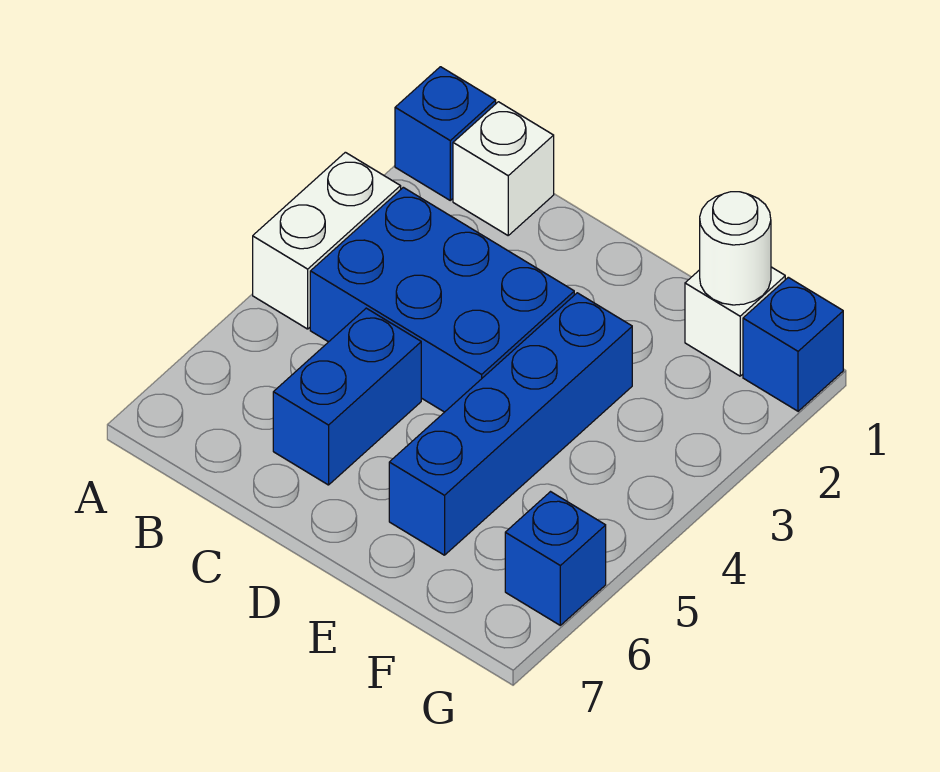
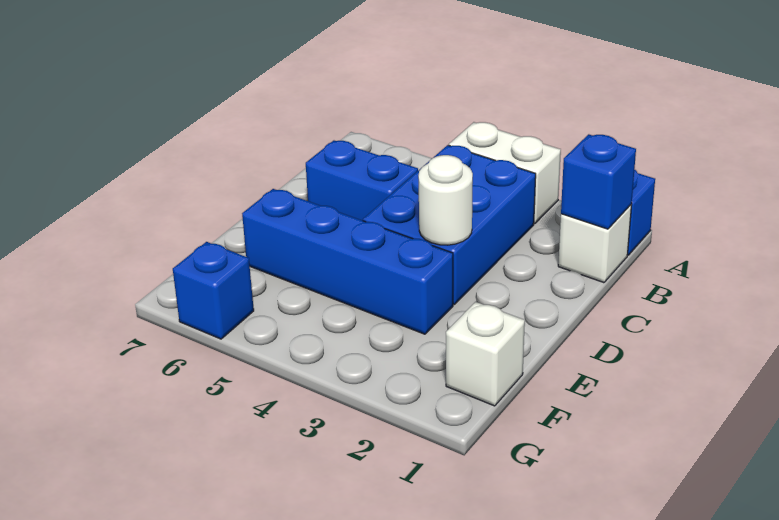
white round brick F1 level 2 -> white round brick D3 level 2
blue brick G1 level 1 -> blue brick B1 level 2

